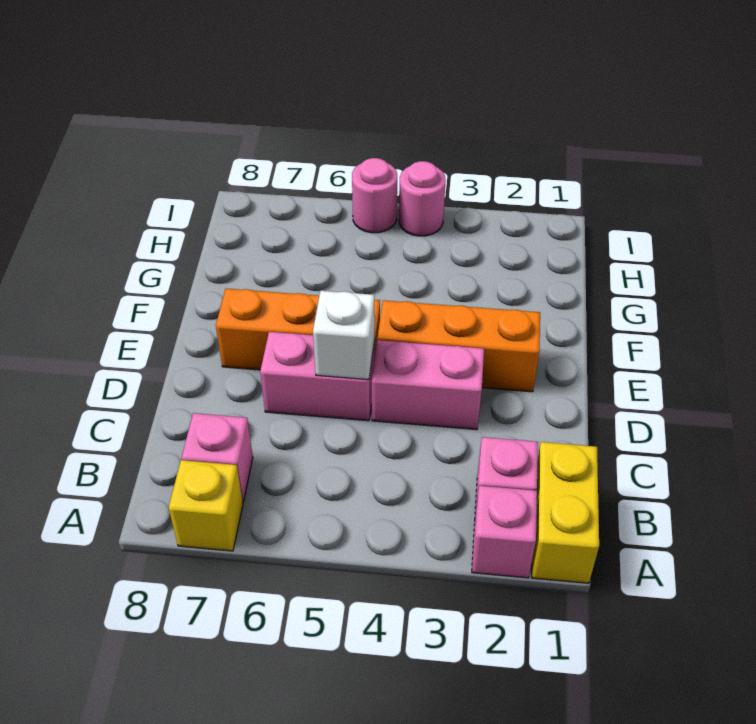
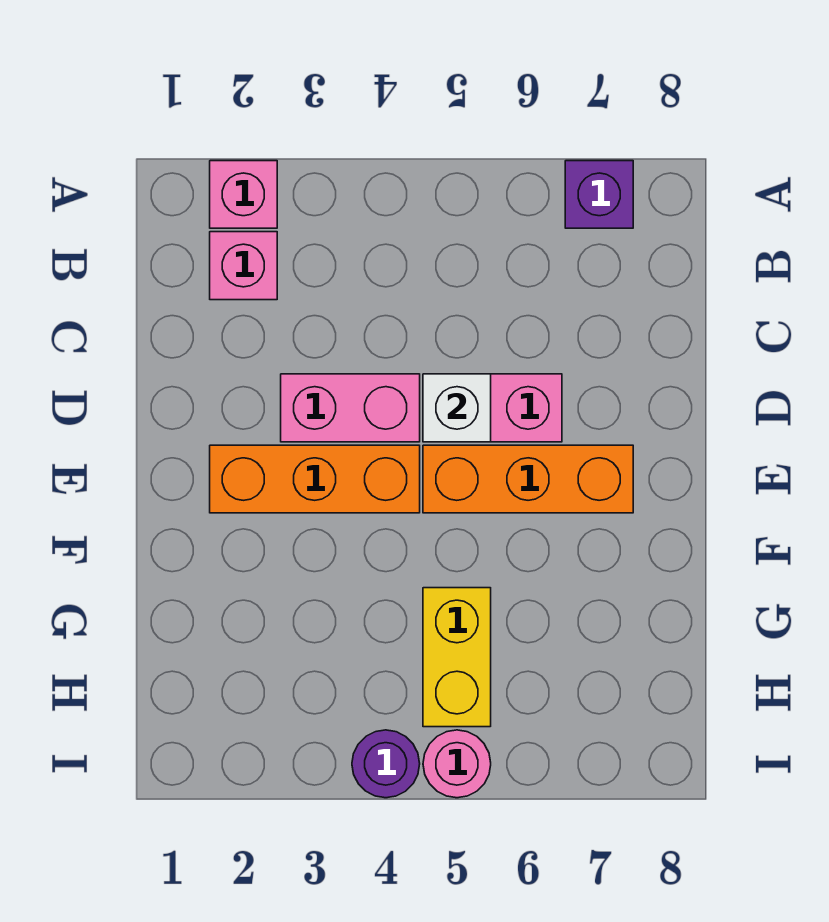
yellow brick A1:B1 level 1 -> yellow brick G5:H5 level 1
yellow brick A7 level 1 -> purple brick A7 level 1
pink brick B7 level 1 -> none
pink round brick I4 level 1 -> purple round brick I4 level 1

